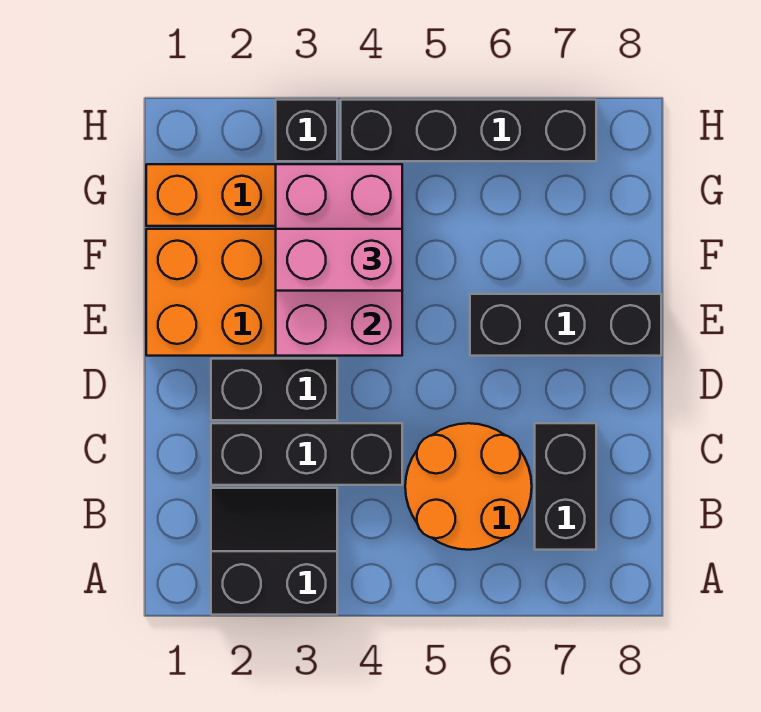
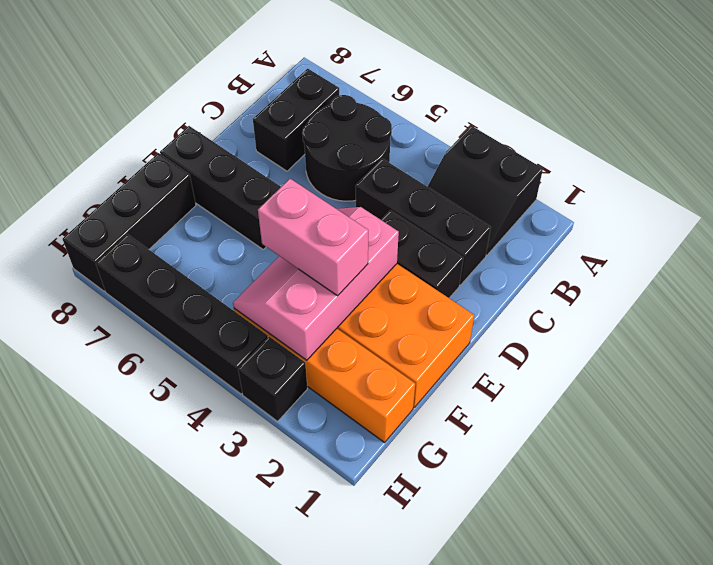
orange round brick B5:C6 level 1 -> black round brick B5:C6 level 1
pink brick E3:G4 level 2 -> pink slope E3:G4 level 2 top 3
none -> black brick F8:H8 level 1

